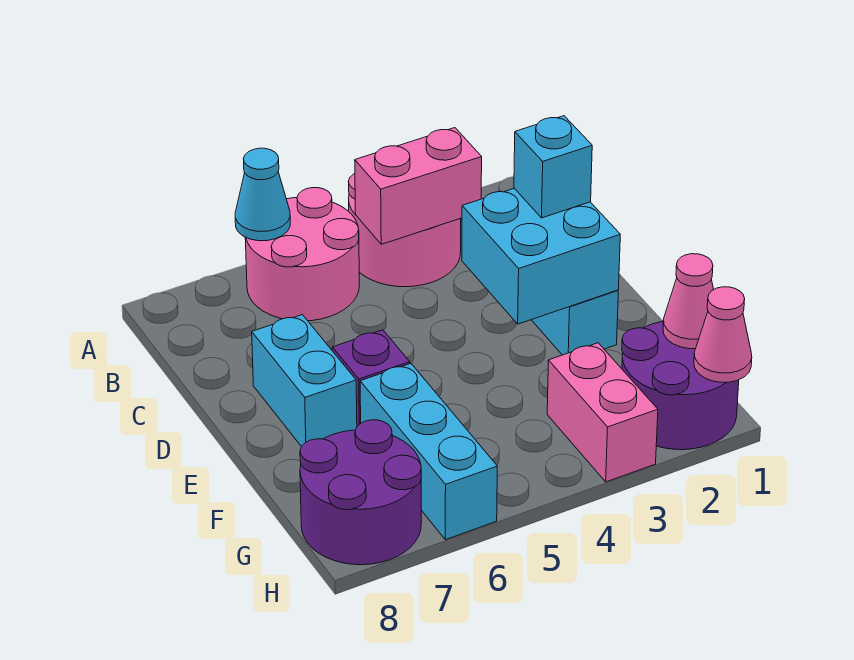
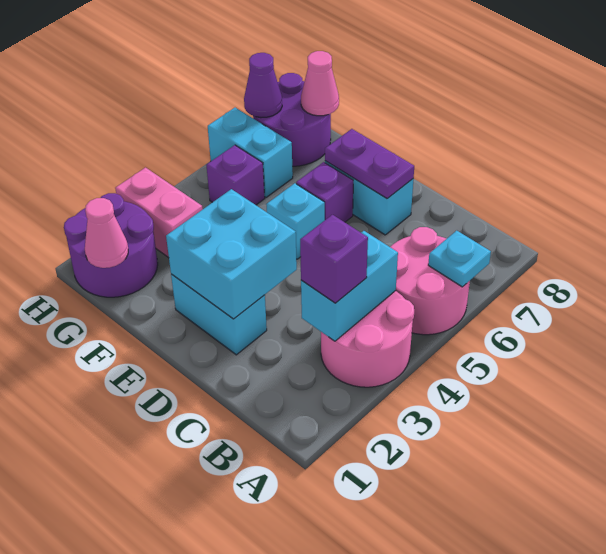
cyan cone A6 level 2 -> cyan plate A6 level 2
pink brick B3:B4 level 2 -> cyan brick B3:B4 level 2
none -> purple brick B3 level 3
cyan brick D2 level 3 -> cyan brick E5 level 1
none -> purple plate D7:E7 level 2
cyan brick F6:H6 level 1 -> cyan brick G6:H6 level 1
none -> purple brick G5 level 1
pink cone H1 level 2 -> pink cone G8 level 2
none -> purple cone H7 level 2

